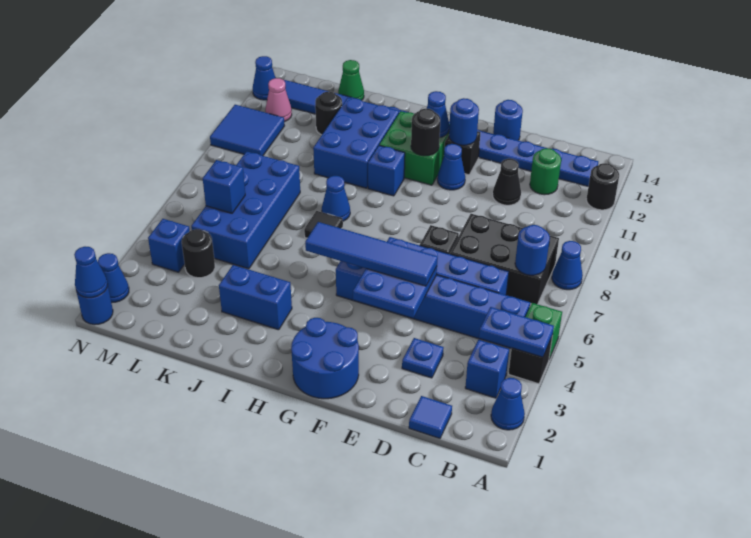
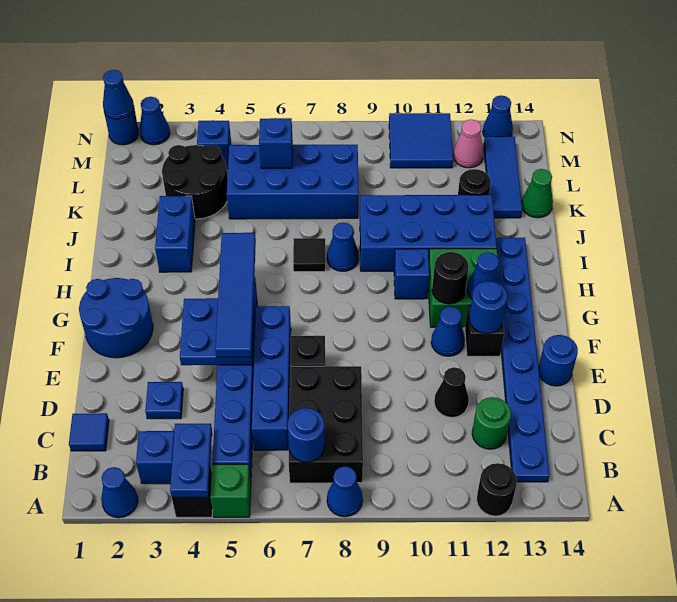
blue brick I10:J12 level 1 -> blue brick I9:J12 level 1
black round brick L4 level 1 -> black round brick K3:L4 level 1

